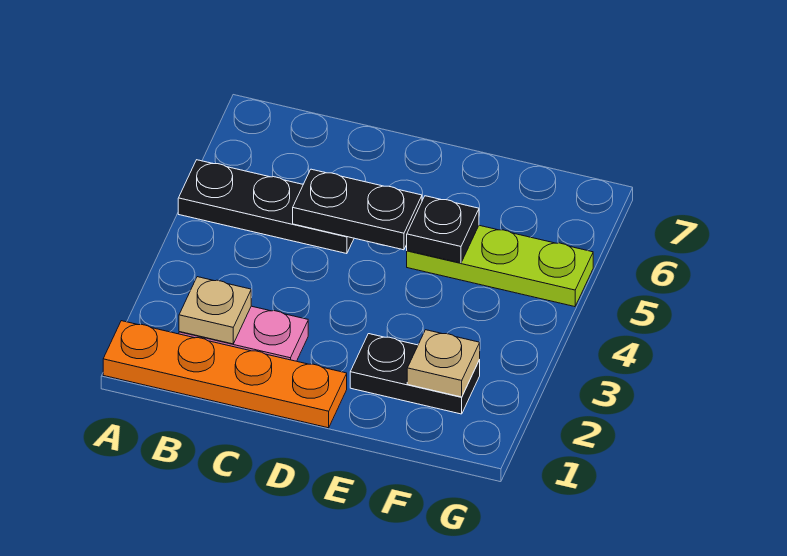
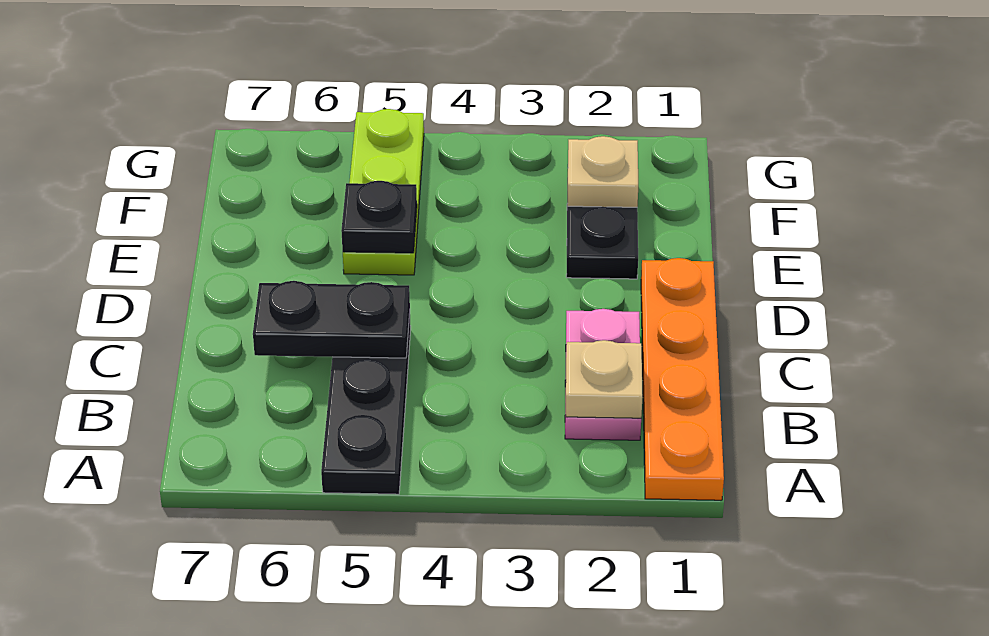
black plate C5:D5 level 2 -> black plate C5:C6 level 2

